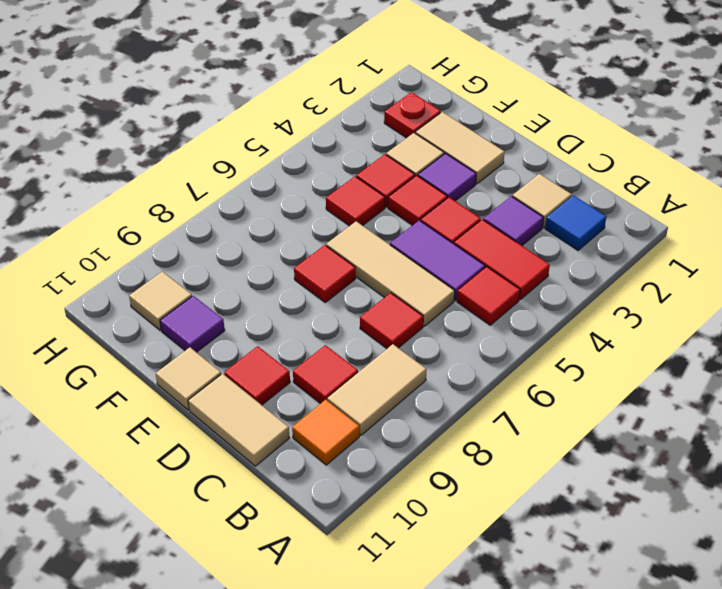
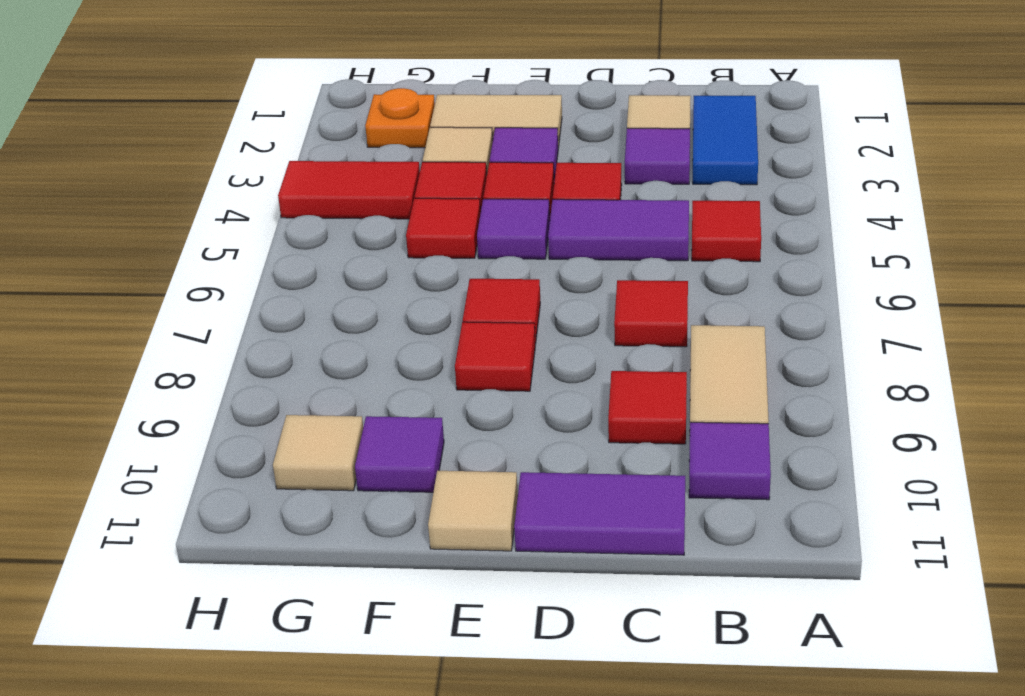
blue tile B2 level 1 -> blue tile B2:B3 level 1
red tile B4:C4 level 1 -> red tile G4:H4 level 1
orange tile B10 level 1 -> purple tile B10 level 1
tan tile C6:E6 level 1 -> none
tan tile C11:D11 level 1 -> purple tile C11:D11 level 1
red tile D10 level 1 -> red tile E8 level 1
none -> purple tile E5 level 1
red plate G2 level 1 -> orange plate G2 level 1

